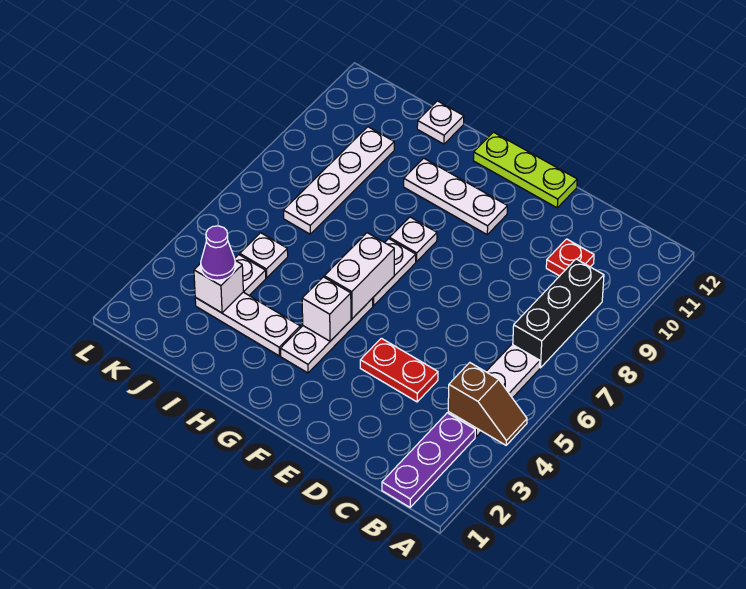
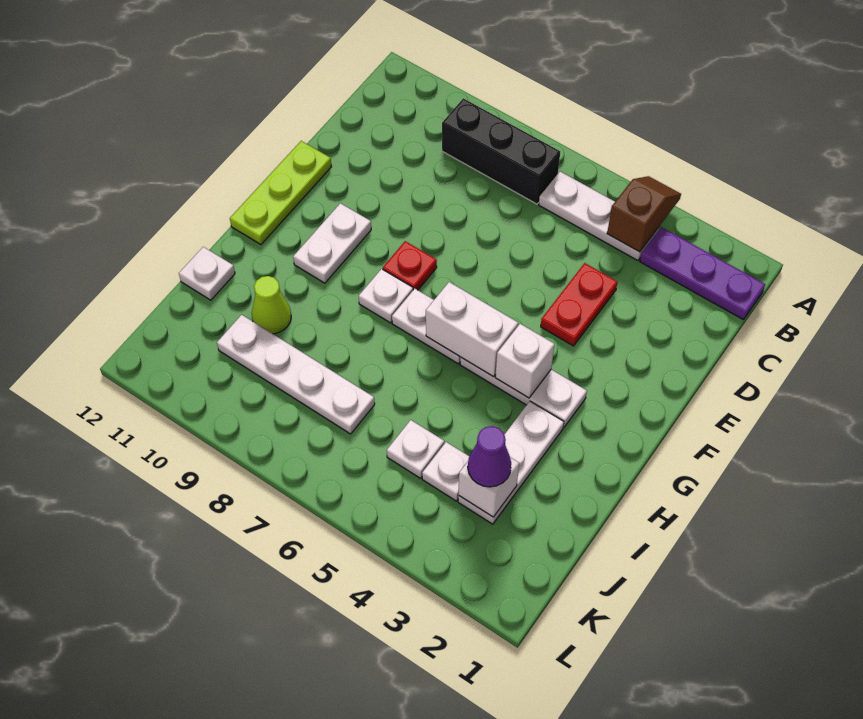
red plate C10 level 1 -> red plate F8 level 1
white plate F10:H10 level 1 -> white plate F10:G10 level 1
none -> lime cone I10 level 1

